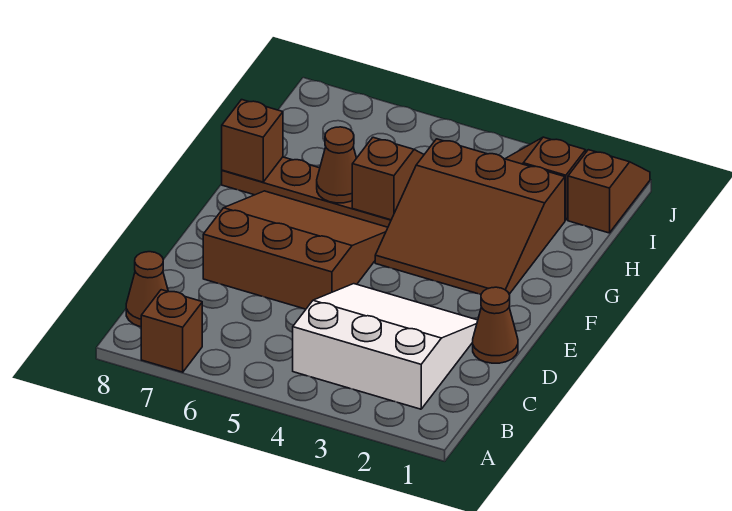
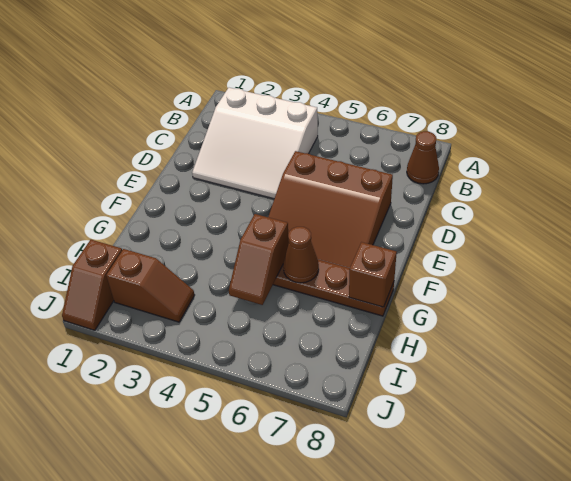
brown brick A7 level 1 -> none
brown cone D1 level 1 -> none
brown slope F2:H4 level 1 top H -> none

